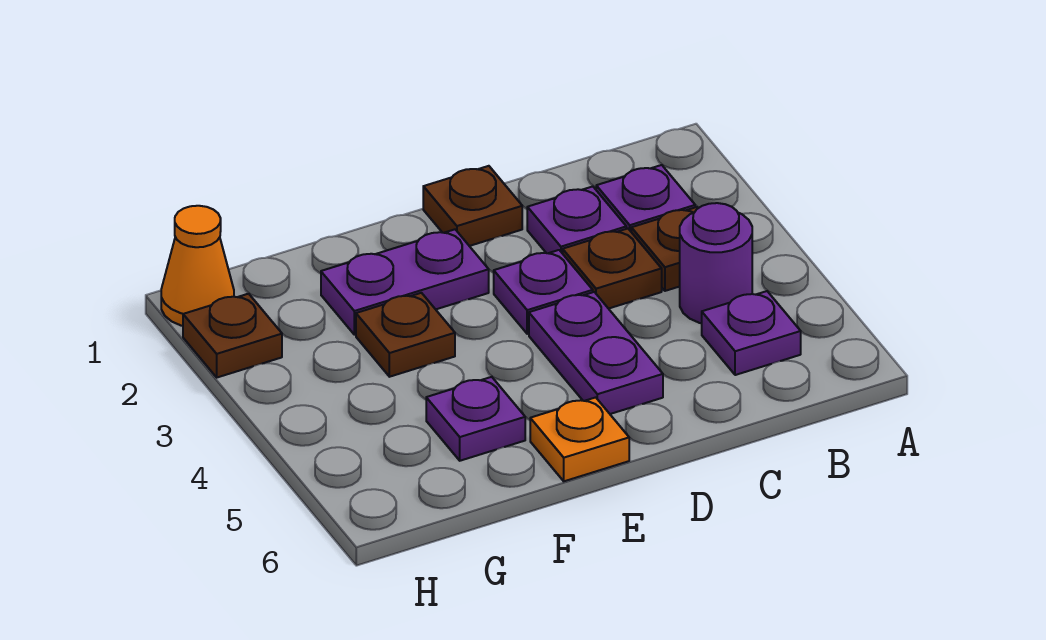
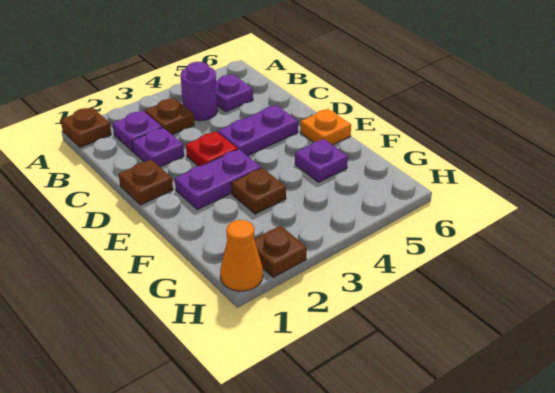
brown plate C3 level 1 -> brown plate A1 level 1
purple plate D3 level 1 -> red plate D3 level 1
purple plate E2:F2 level 1 -> purple plate E2:E3 level 1

